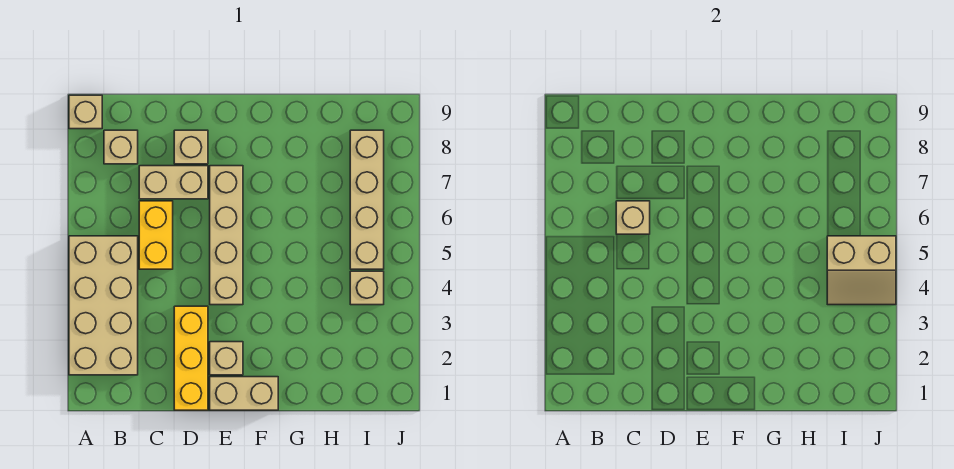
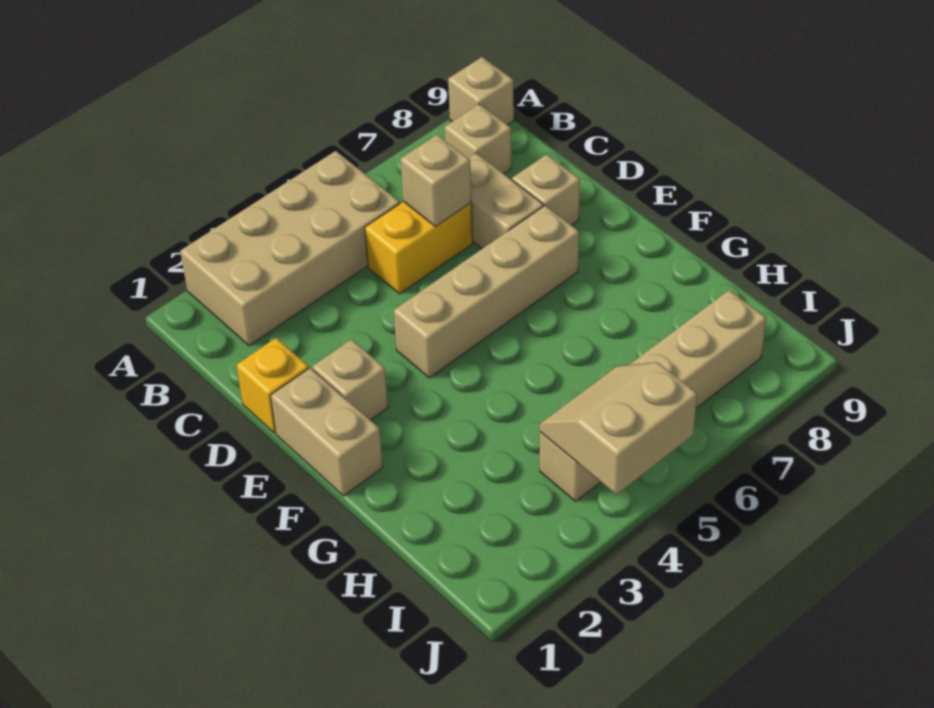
yellow brick D1:D3 level 1 -> yellow brick D1 level 1
tan slope I4:J5 level 2 top 5 -> tan slope I4:J5 level 2 top J

